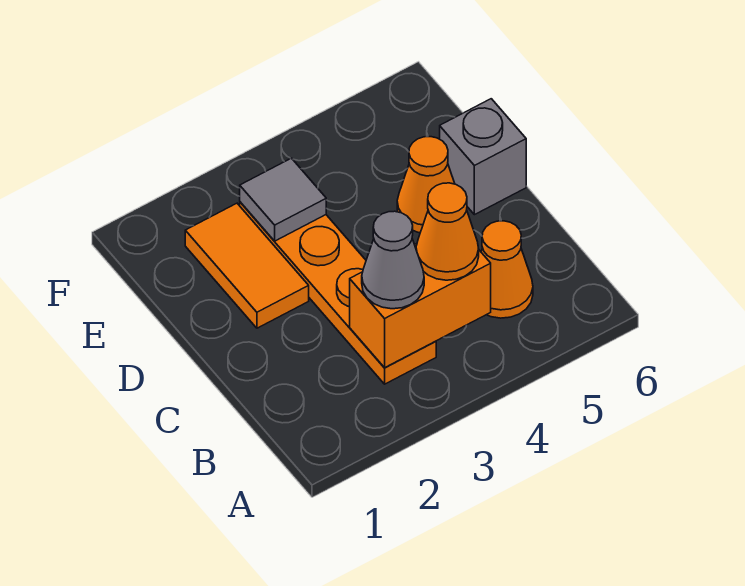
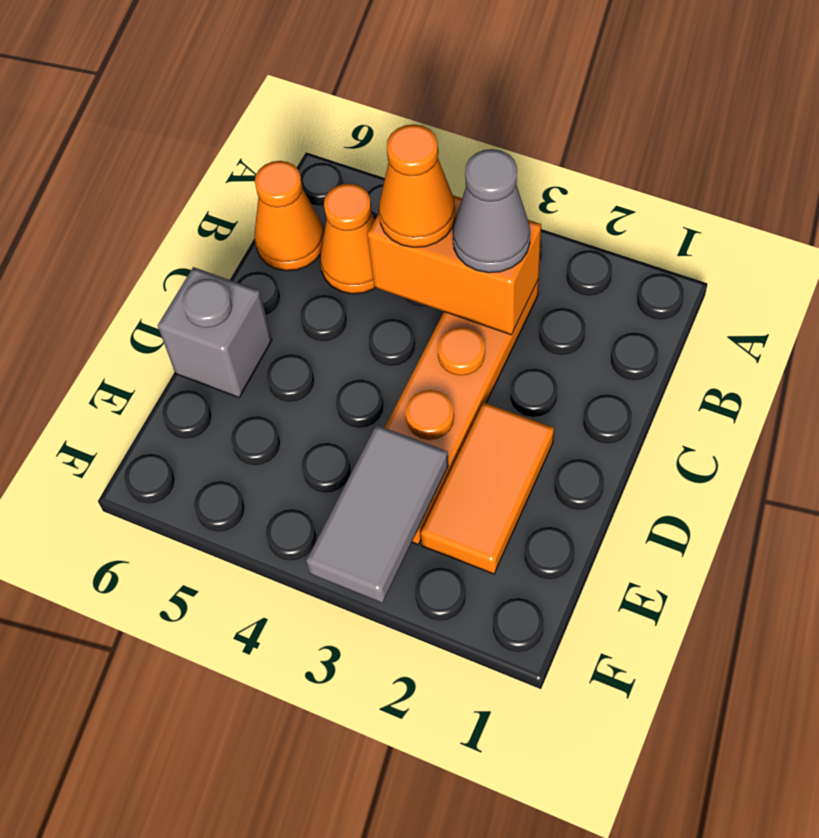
orange cone D5 level 1 -> orange cone B6 level 1
grey tile E3 level 2 -> grey tile E3:F3 level 2

